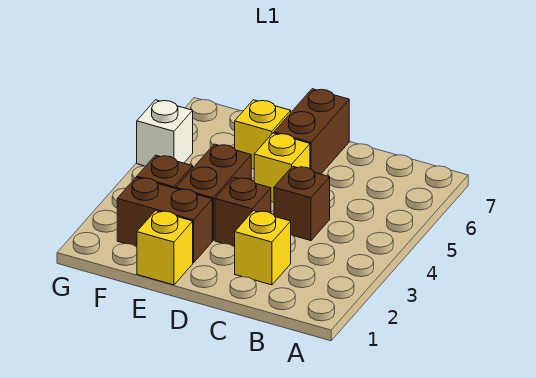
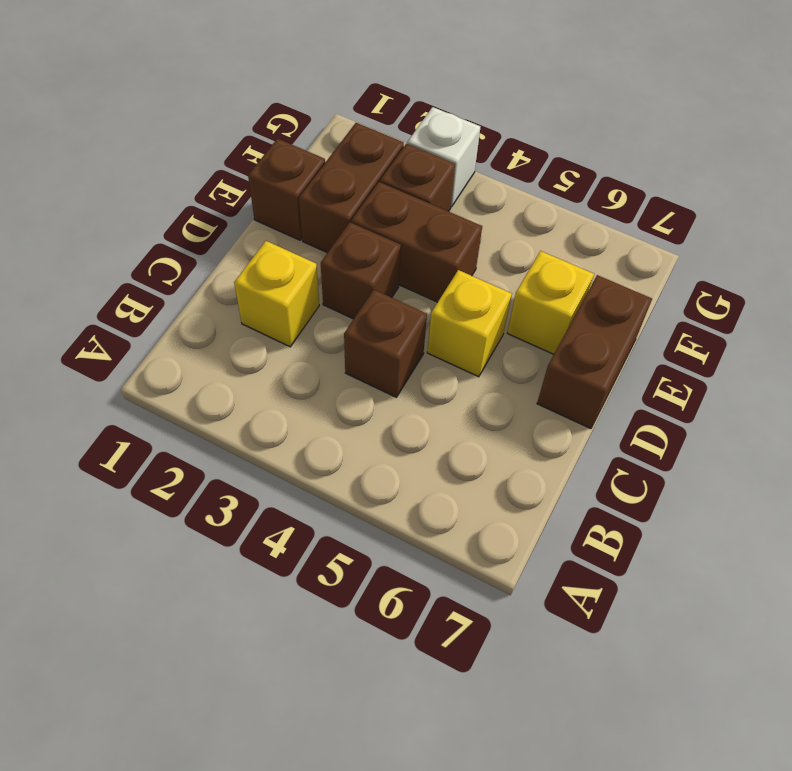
brown brick D6:D7 level 1 -> brown brick D7:E7 level 1
yellow brick E1 level 1 -> brown brick E1 level 1
white brick G5 level 1 -> white brick G3 level 1

